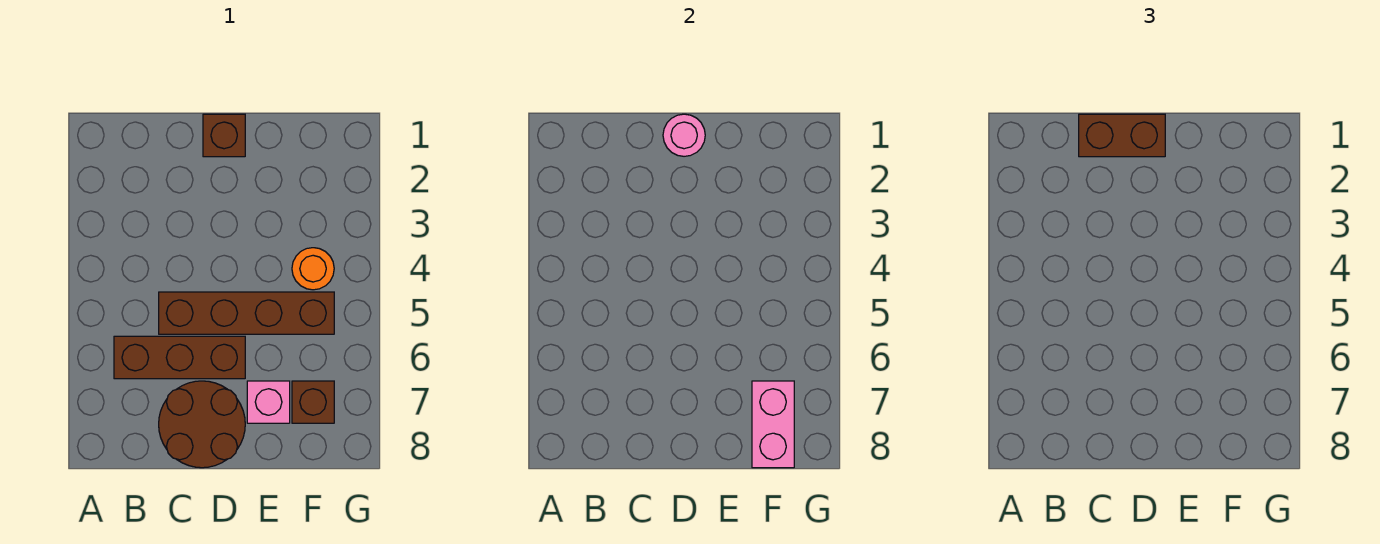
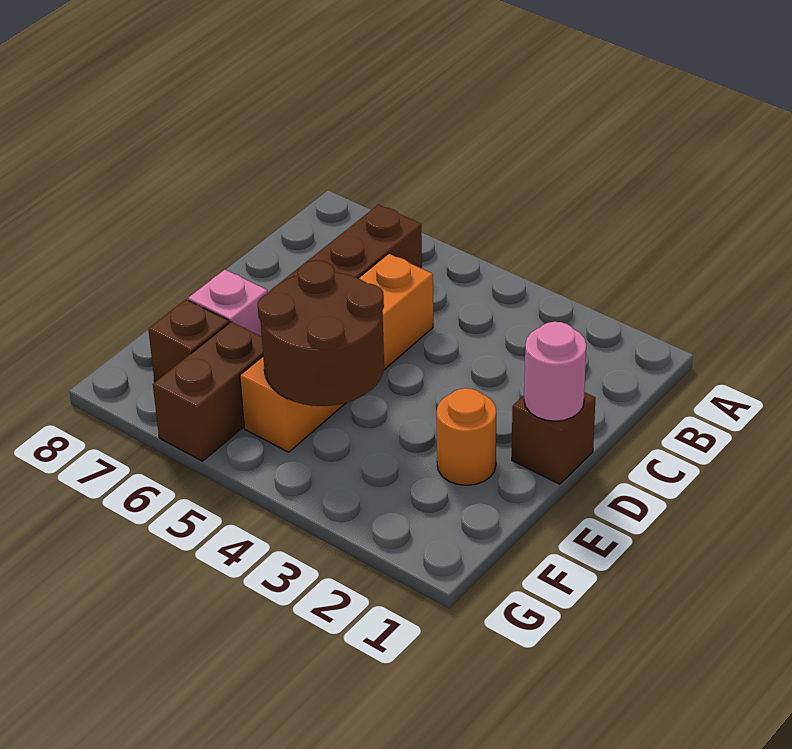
brown brick C1:D1 level 3 -> brown brick F6:G6 level 1
brown brick C5:F5 level 1 -> orange brick C5:F5 level 1
brown round brick C7:D8 level 1 -> brown round brick E4:F5 level 2
orange round brick F4 level 1 -> orange round brick E2 level 1
pink brick F7:F8 level 2 -> none

